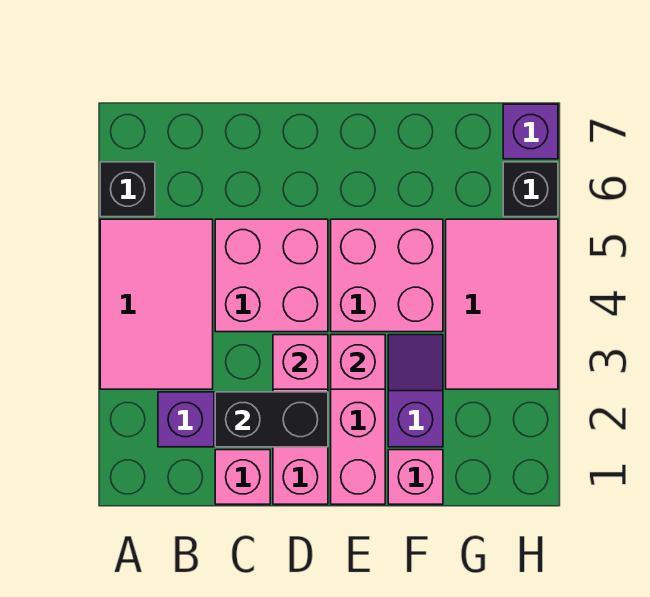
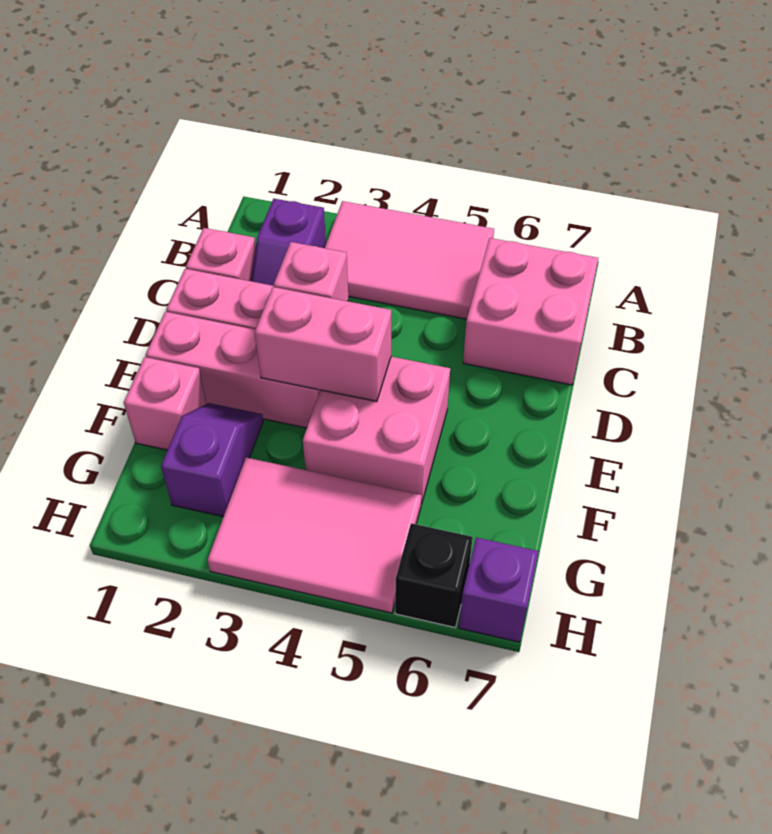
black brick A6 level 1 -> none
black brick C2:D2 level 2 -> none
pink brick C4:D5 level 1 -> pink brick B6:C7 level 1
pink brick E3 level 2 -> pink brick E3:E4 level 2
purple slope F2:F3 level 1 top 2 -> purple slope F2:G2 level 1 top G

